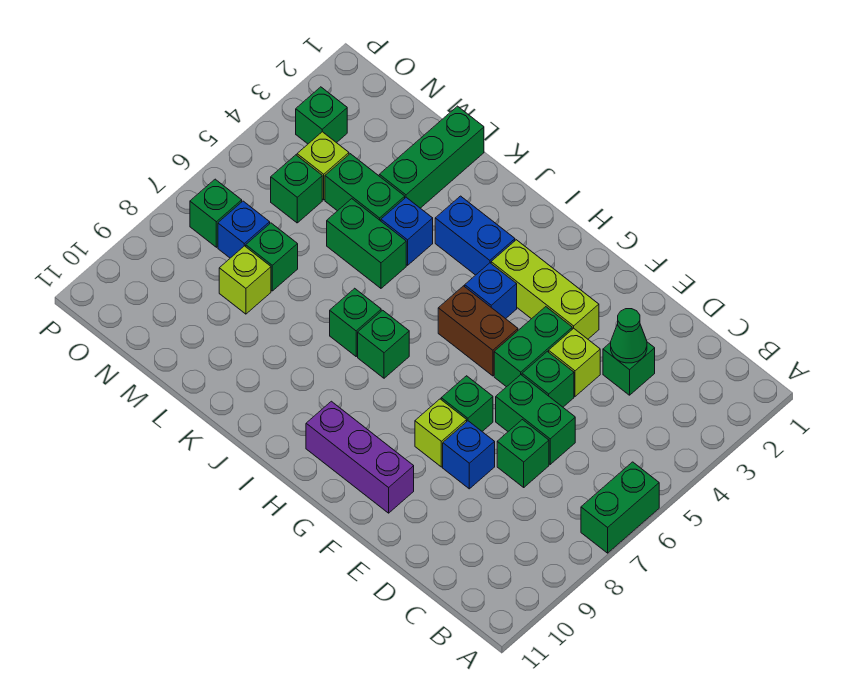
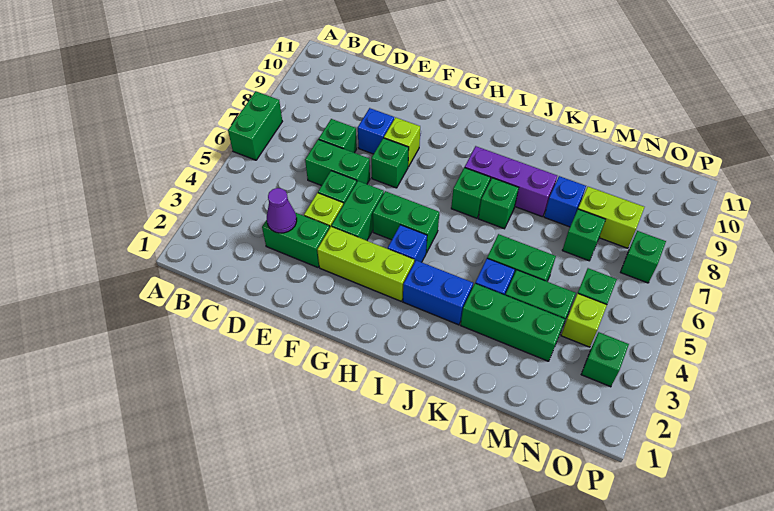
green brick D3 level 1 -> green brick D3:E3 level 1
green cone D3 level 2 -> purple cone D3 level 2
purple brick F10:H10 level 1 -> purple brick I8:K8 level 1
brown brick G5:H5 level 1 -> green brick G5:H5 level 1
green brick L1:L3 level 1 -> green brick K3:M3 level 1
lime brick M8 level 1 -> lime brick M8:N8 level 1
blue brick N7 level 1 -> blue brick L8 level 1

